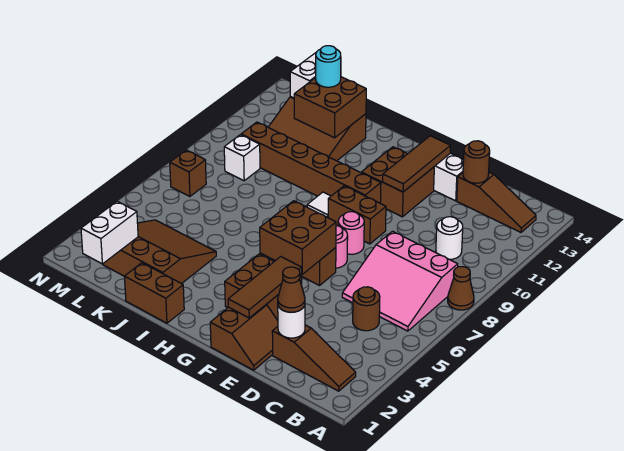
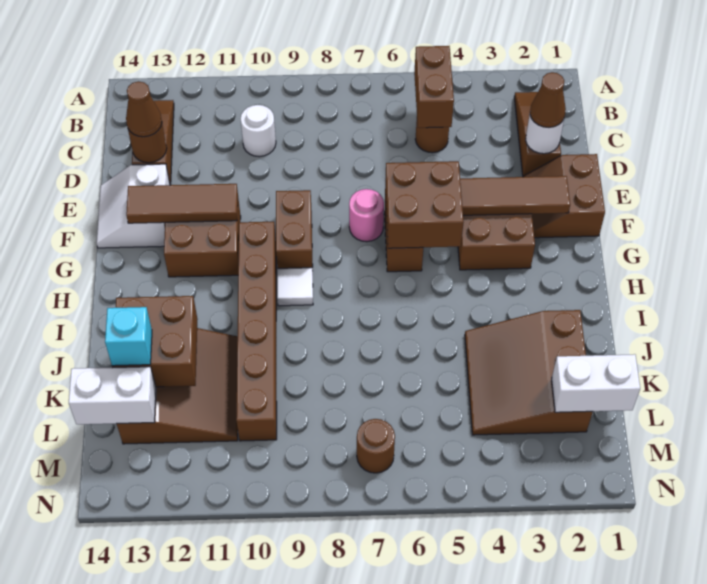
brown cone A8 level 1 -> brown cone D13 level 3
pink slope B6:D8 level 1 top 8 -> none
brown slope E1:F2 level 1 top F -> brown slope E1:F2 level 1 top 1
pink round brick F8 level 1 -> none
brown brick I1:J1 level 1 -> brown brick B5:C5 level 2
cyan round brick K13 level 3 -> cyan brick K13 level 3
white brick L9 level 1 -> none
brown brick M7 level 1 -> brown round brick M7 level 1

